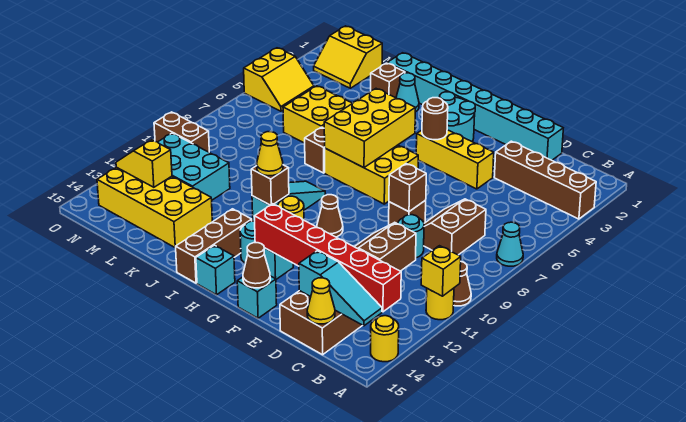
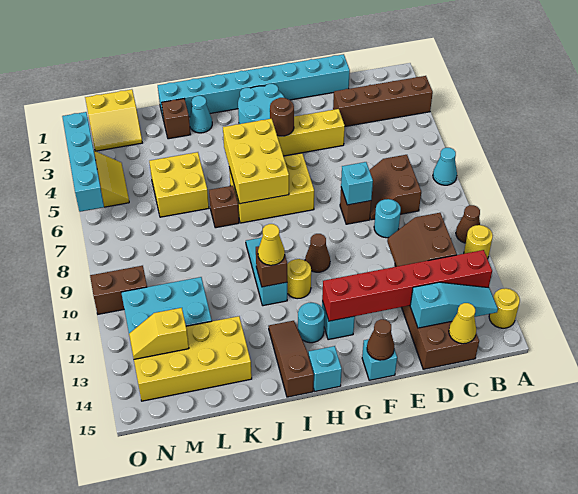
yellow brick A11 level 2 -> none
brown brick E8 level 2 -> cyan brick E8 level 2
brown brick I13:I15 level 1 -> brown slope I13:I15 level 1 top 15
none -> cyan brick O3:O6 level 2

